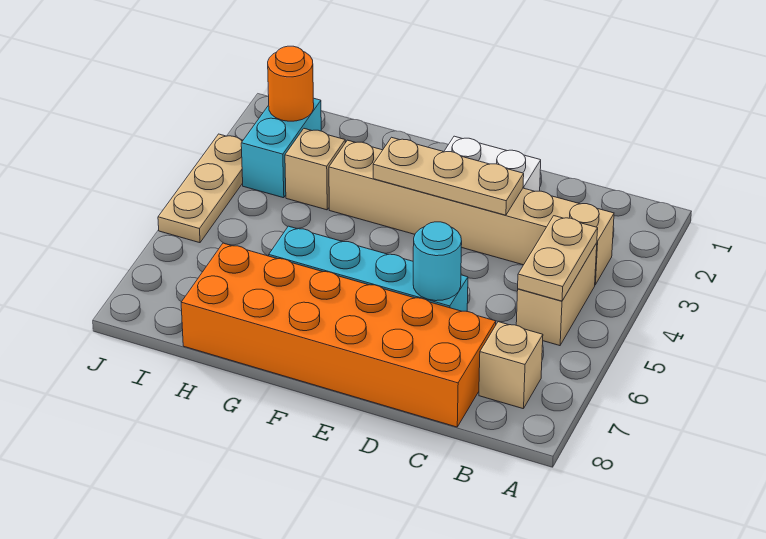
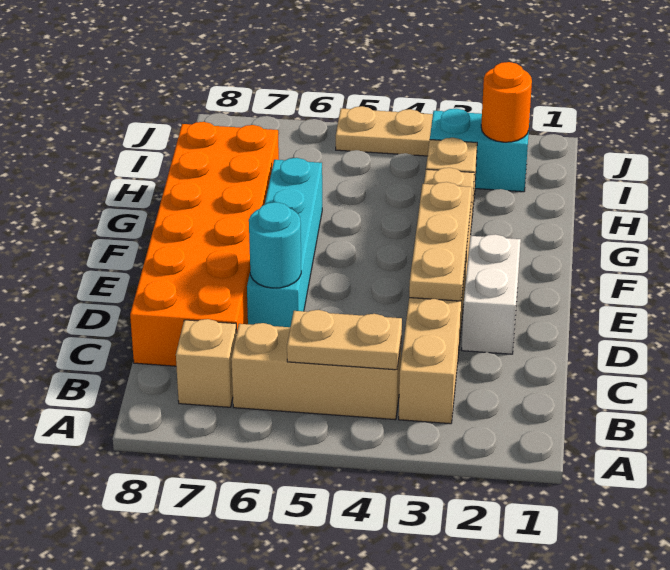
tan brick B4:B5 level 1 -> tan brick B4:B6 level 1

